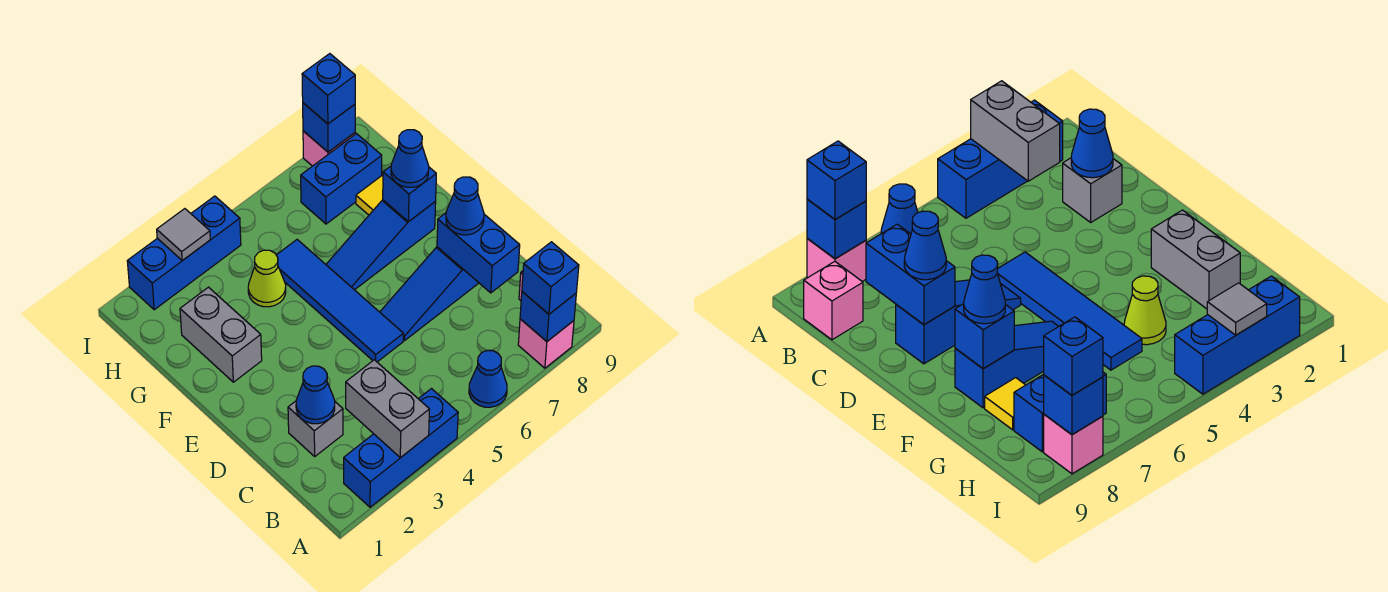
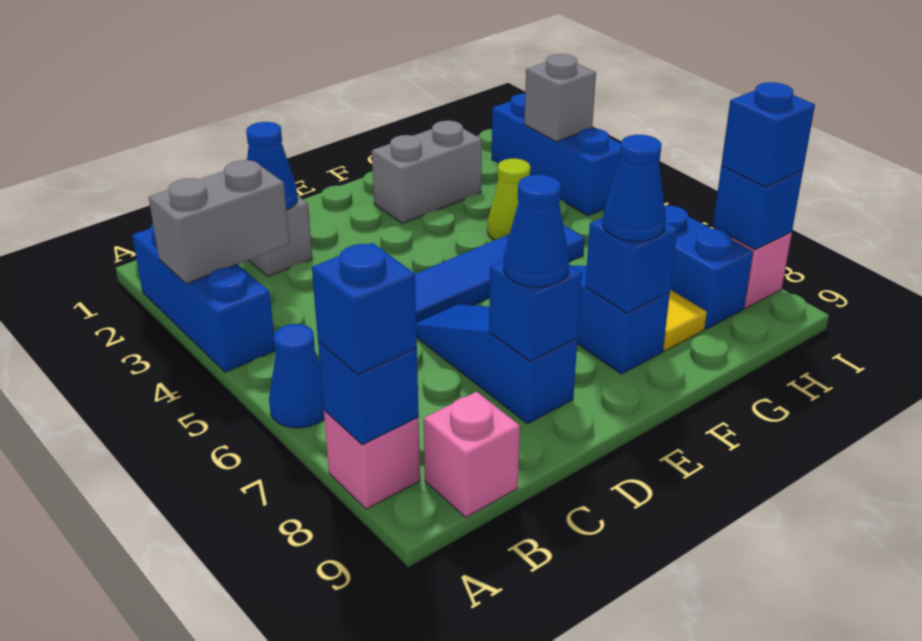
blue brick C8:D8 level 2 -> blue brick D8 level 2
grey tile I3 level 2 -> grey brick I3 level 2

